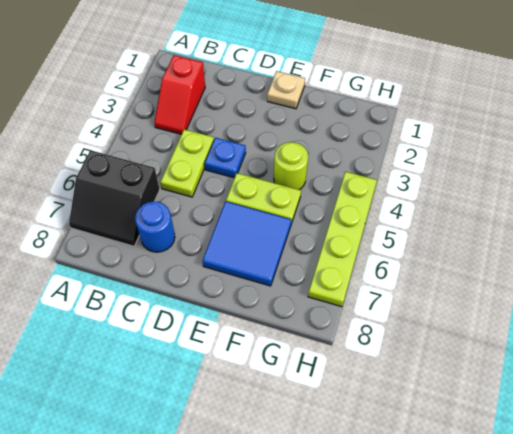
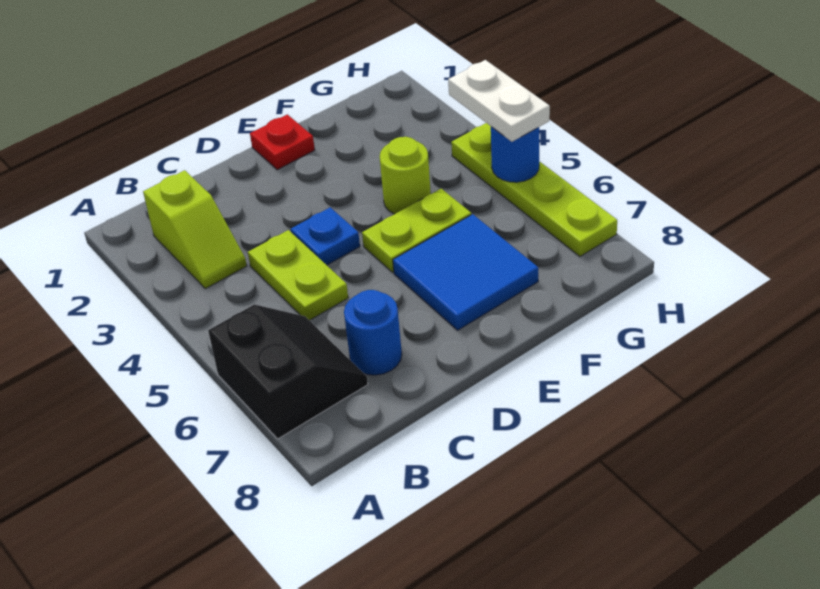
black slope A6:B7 level 1 top 6 -> black slope A6:B7 level 1 top A
red slope B2:B3 level 1 top 2 -> lime slope B2:B3 level 1 top 2
tan plate E1 level 1 -> red plate E1 level 1
none -> white plate H4:H5 level 3
none -> blue round brick H5 level 2

